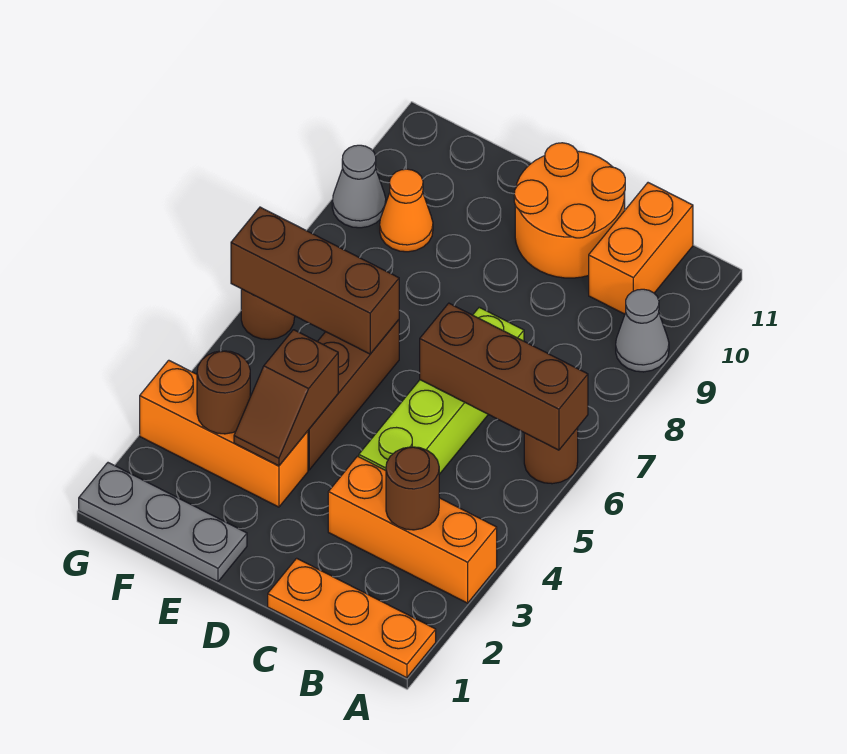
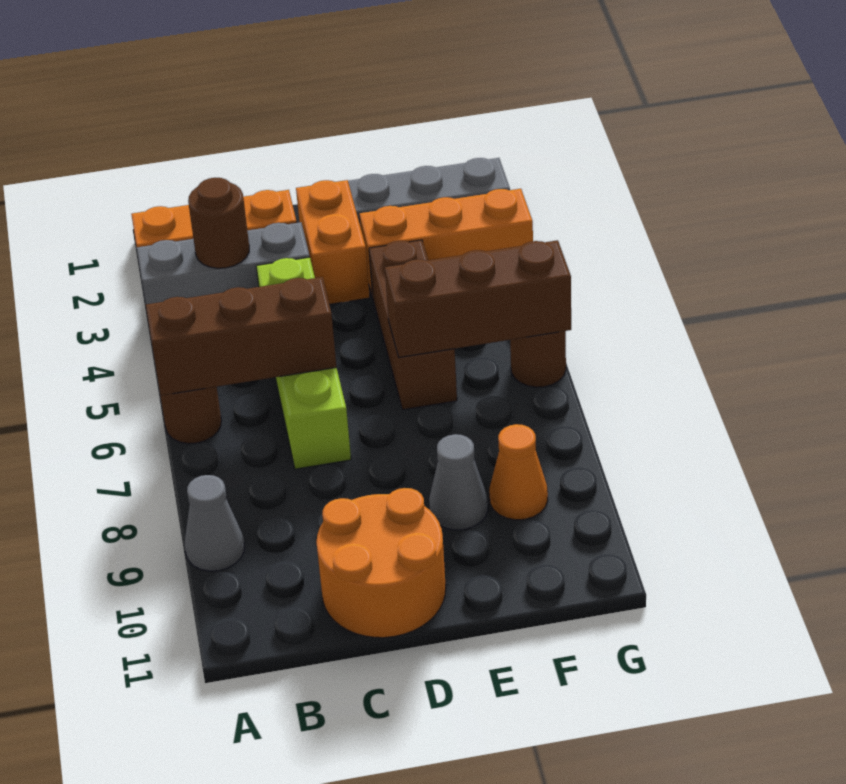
orange brick A3:C3 level 1 -> grey brick A3:C3 level 1
orange brick B10:B11 level 1 -> orange brick D2:D3 level 1
brown slope E3:E4 level 2 top 4 -> none
brown round brick F3 level 2 -> none
grey cone G9 level 1 -> grey cone E9 level 1

